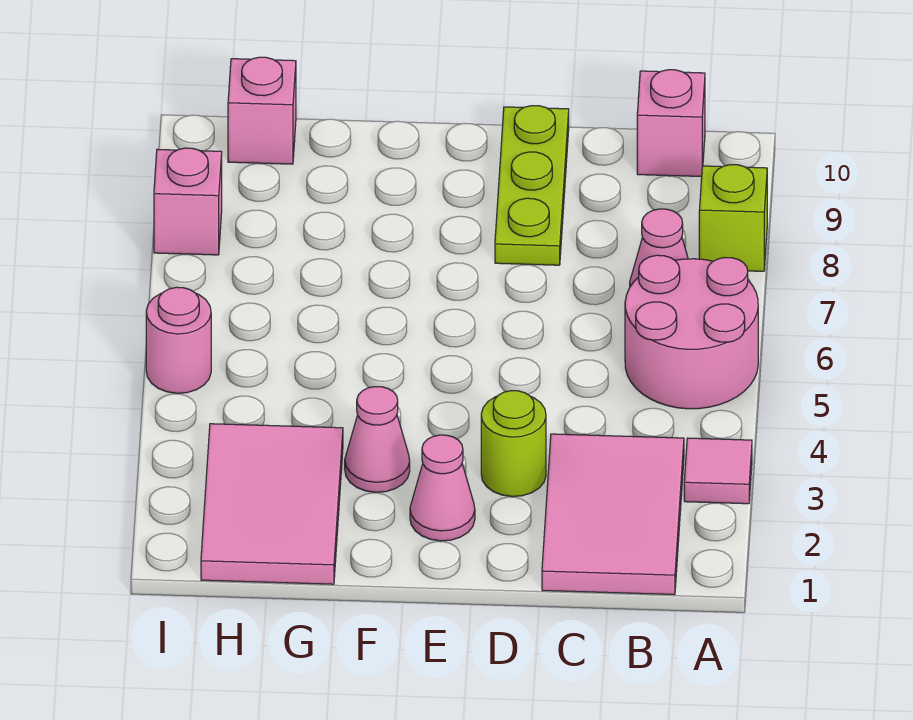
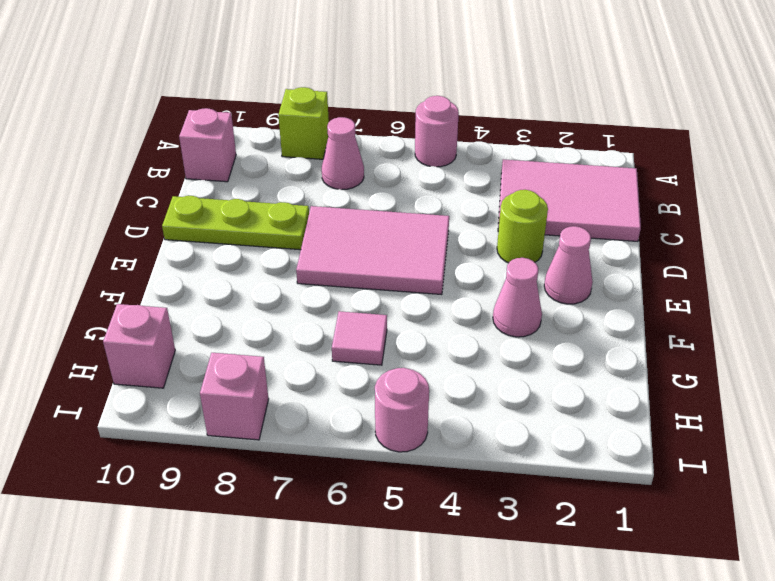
pink tile A3 level 1 -> pink tile G6 level 1
pink round brick A5:B6 level 1 -> pink round brick A5 level 1
pink tile G1:H3 level 1 -> pink tile D5:E7 level 1

